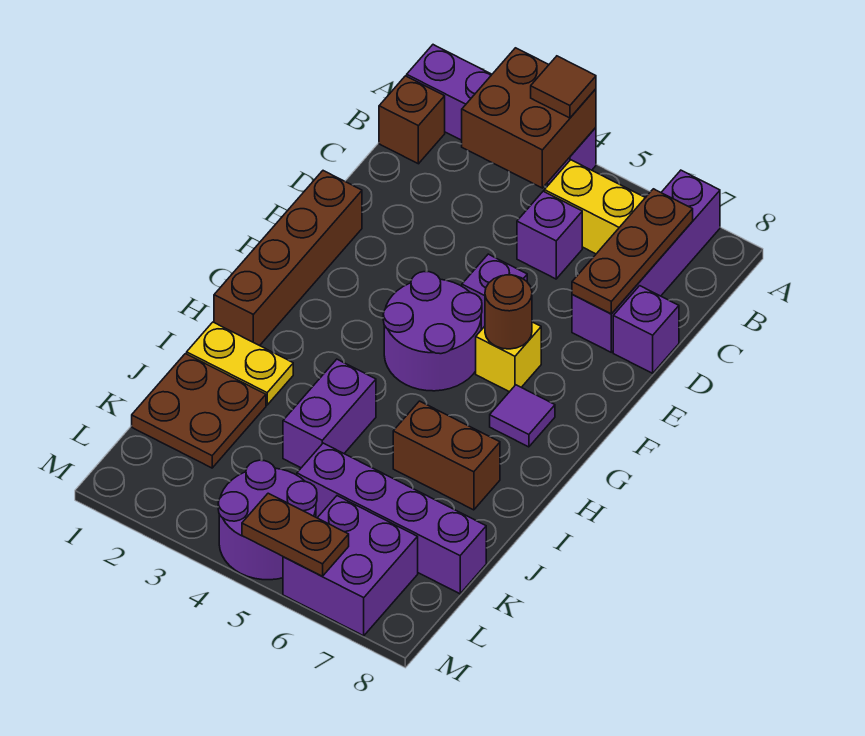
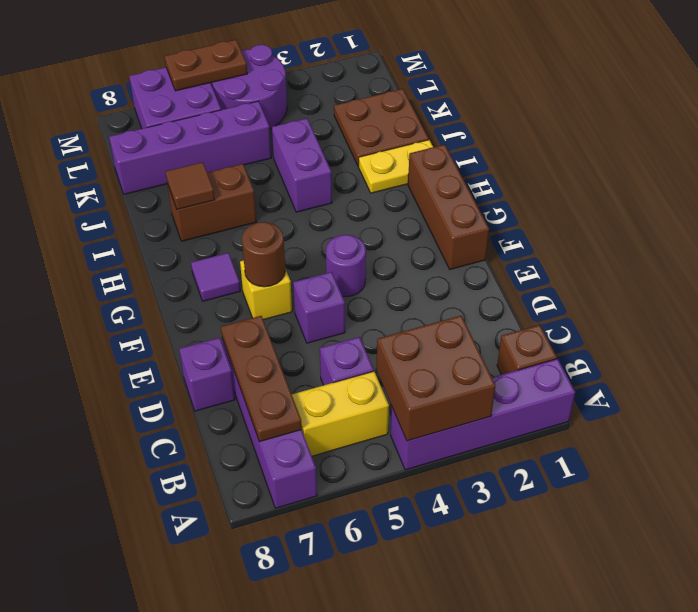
brown tile A4 level 3 -> brown tile I7 level 2
brown brick E1:H1 level 1 -> brown brick F1:H1 level 1
purple round brick F4:G5 level 1 -> purple round brick F4 level 1

